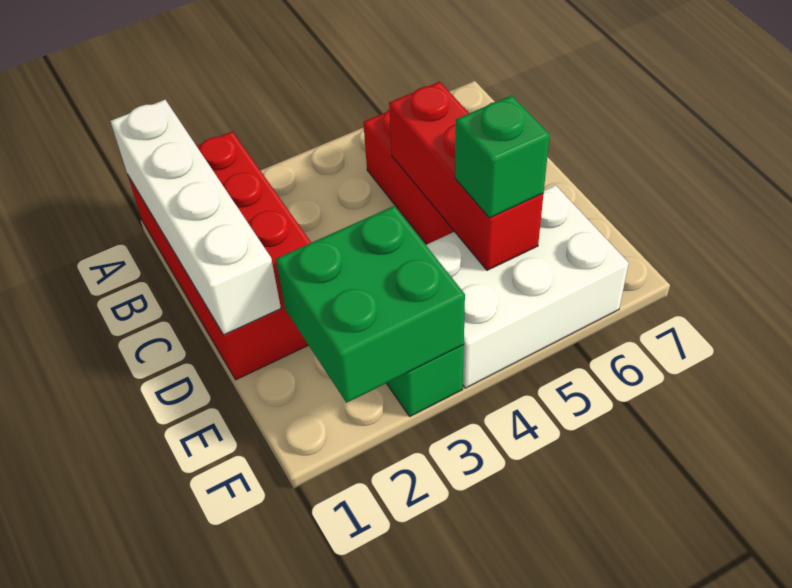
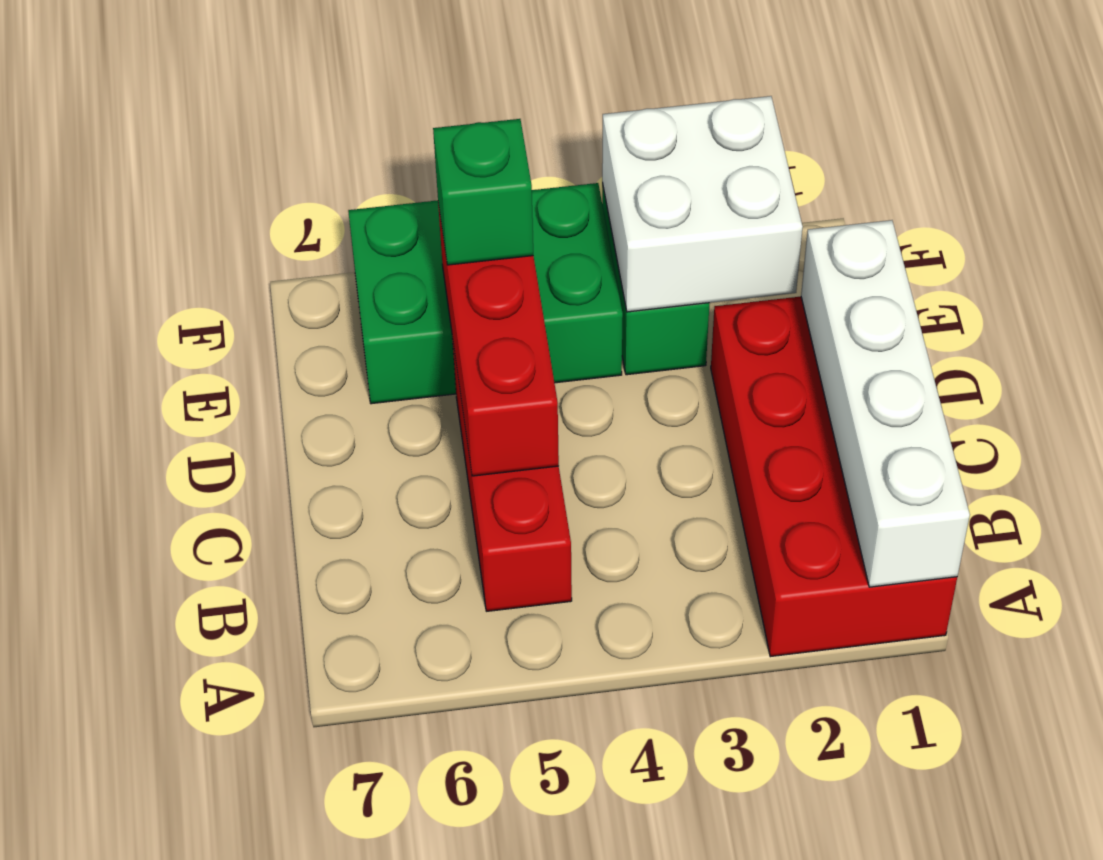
green brick E2:F3 level 2 -> white brick E2:F3 level 2
white brick E4:F6 level 1 -> green brick E4:F6 level 1

